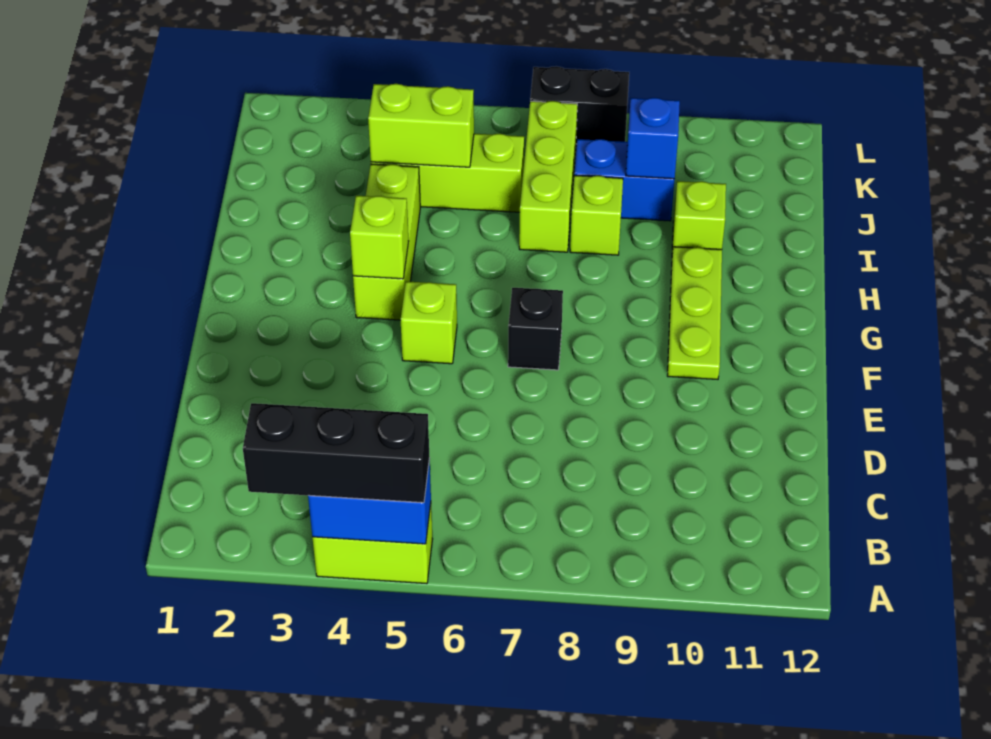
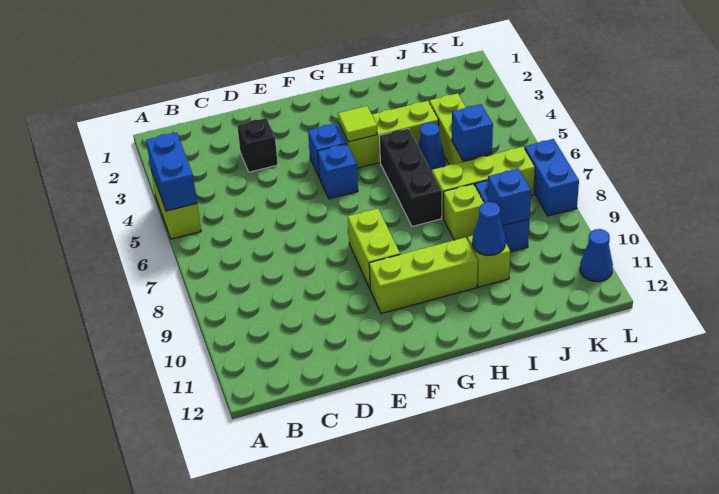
black brick A3:A5 level 3 -> black brick H5:H7 level 1
none -> blue brick F4 level 1
lime brick F5 level 1 -> blue brick F5 level 1
black brick F7 level 1 -> black brick D3 level 1
lime plate F10:H10 level 1 -> lime brick F10:H10 level 1
lime brick G4 level 2 -> lime tile G4 level 2
none -> blue cone I5 level 1
none -> blue cone I10 level 2
lime brick J4:J5 level 2 -> lime brick F8:F9 level 1
none -> blue brick J6 level 2
black brick L7:L8 level 1 -> blue brick L7:L8 level 1
none -> blue cone L11 level 1

